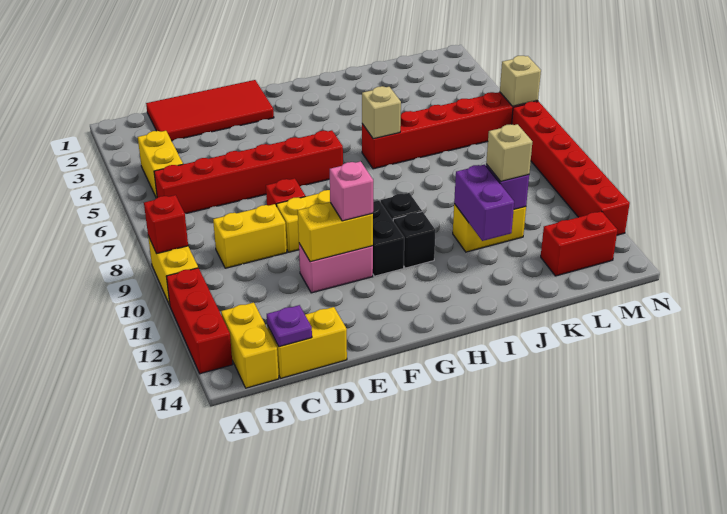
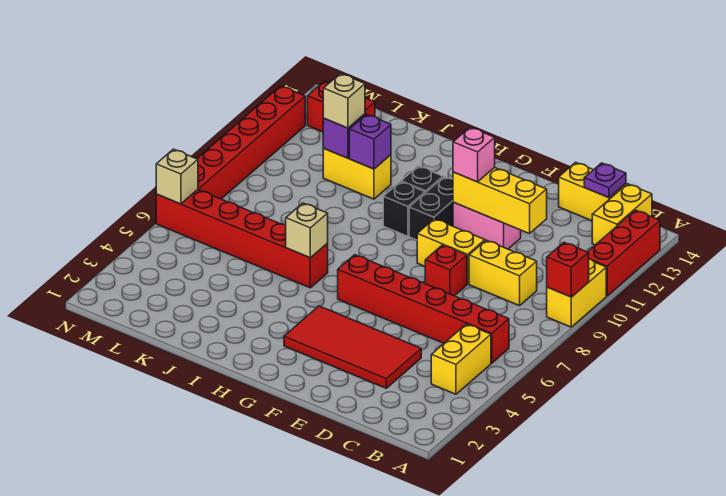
red tile C1:F2 level 1 -> red tile D3:G4 level 1
yellow brick E11:F11 level 2 -> yellow brick D11:F11 level 2
purple brick J11:J12 level 2 -> purple brick J11 level 2

